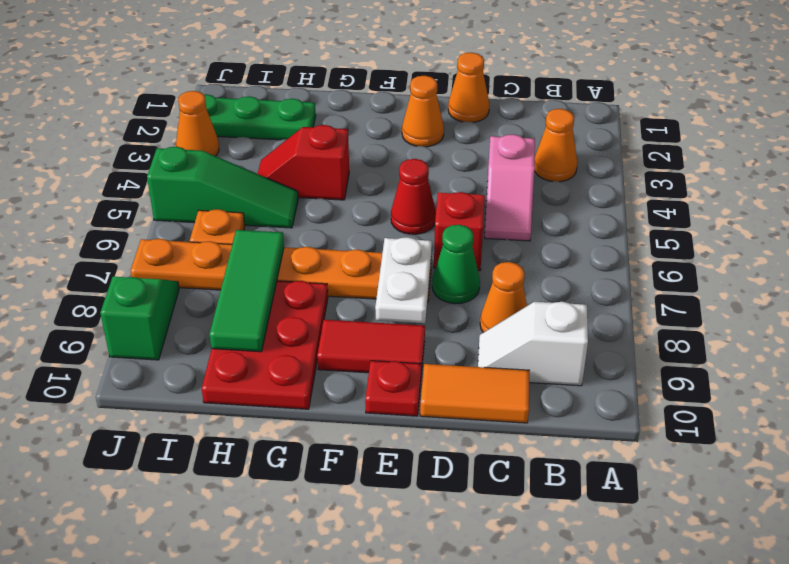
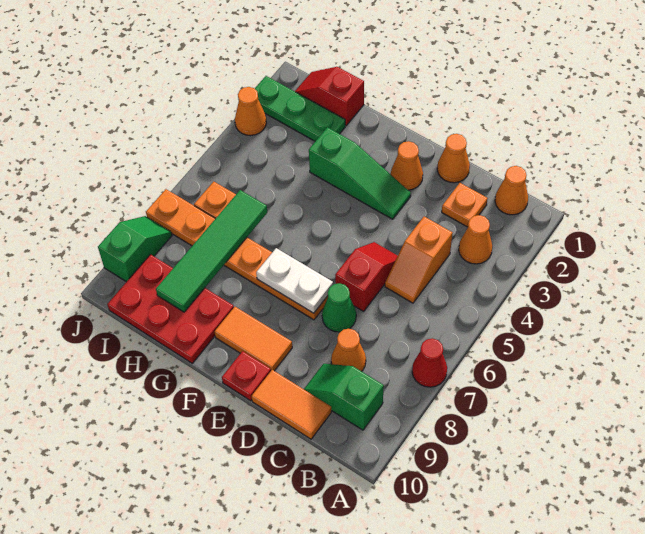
none -> orange cone B1 level 1
white slope B9:C9 level 1 top B -> green slope B9:C9 level 1 top B
none -> orange plate C2 level 1
pink slope C4:C5 level 1 top 4 -> orange slope C4:C5 level 1 top 4
red cone E5 level 1 -> red cone A7 level 1
white plate E7:E8 level 2 -> white plate E7:F7 level 2
red tile E9:F9 level 1 -> orange tile E9:F9 level 1
red slope G4:H4 level 1 top G -> red slope H1:I1 level 1 top H
red plate G8:H10 level 1 -> red plate G9:I10 level 1
green slope H5:J5 level 1 top J -> green slope E3:G3 level 1 top G
green tile H7:H9 level 2 -> green tile H6:H9 level 2

